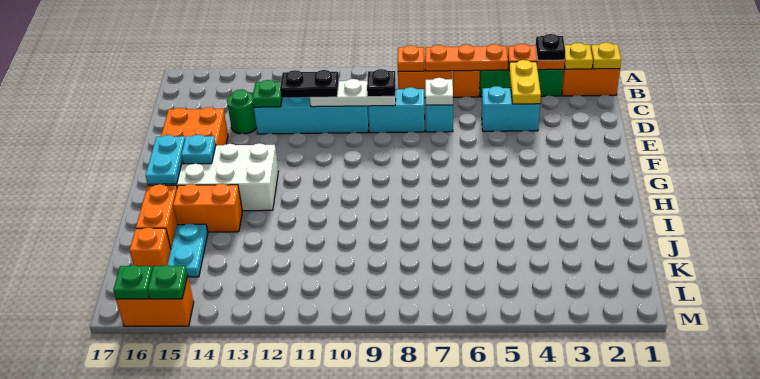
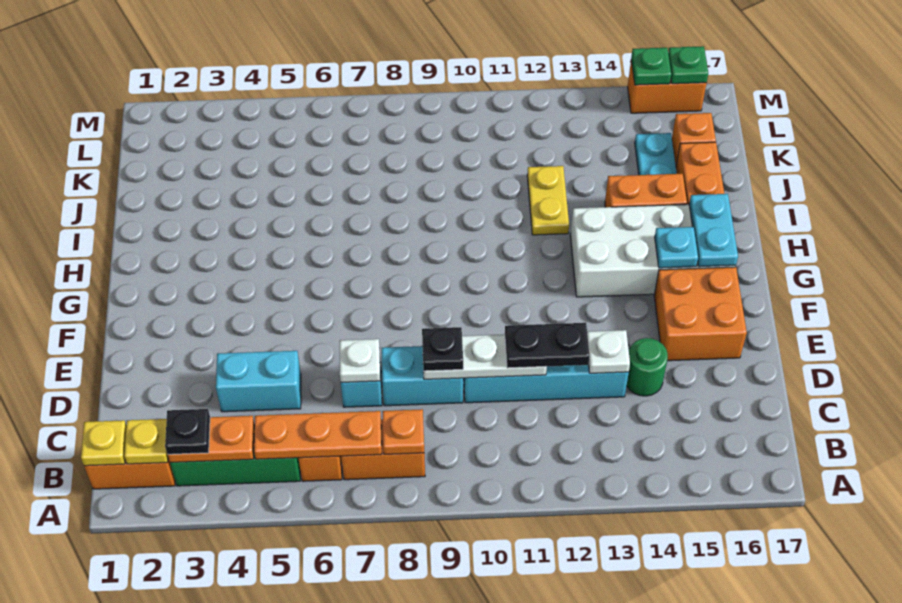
yellow plate C4:D4 level 2 -> yellow plate I12:J12 level 1
green plate D13 level 2 -> white plate D13 level 2

